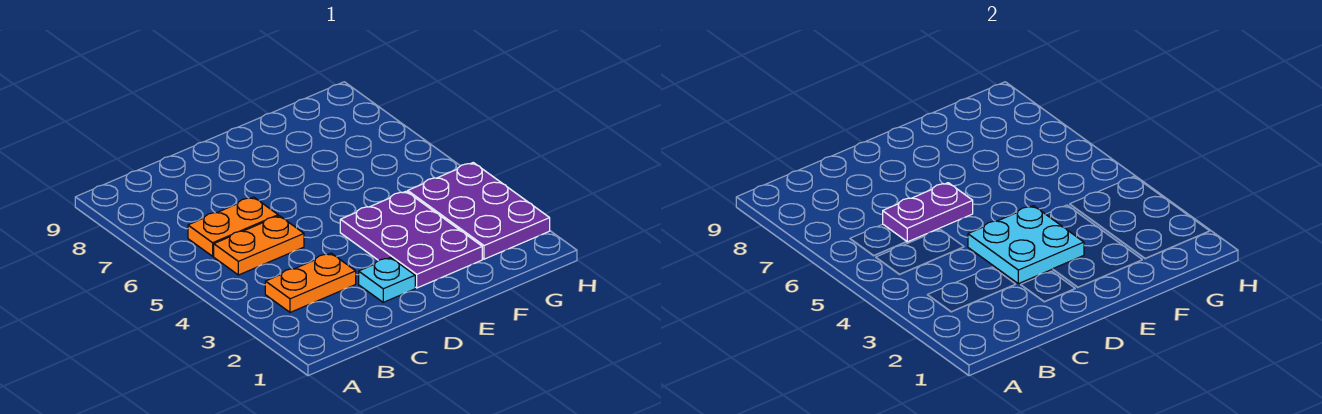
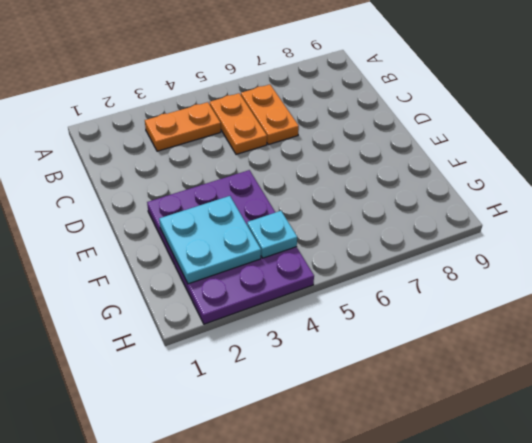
orange plate B3:C3 level 1 -> orange plate B3:B4 level 1
purple plate C6:D6 level 2 -> none
cyan plate D2 level 1 -> cyan plate G4 level 2
cyan plate D3:E4 level 2 -> cyan plate F2:G3 level 2

